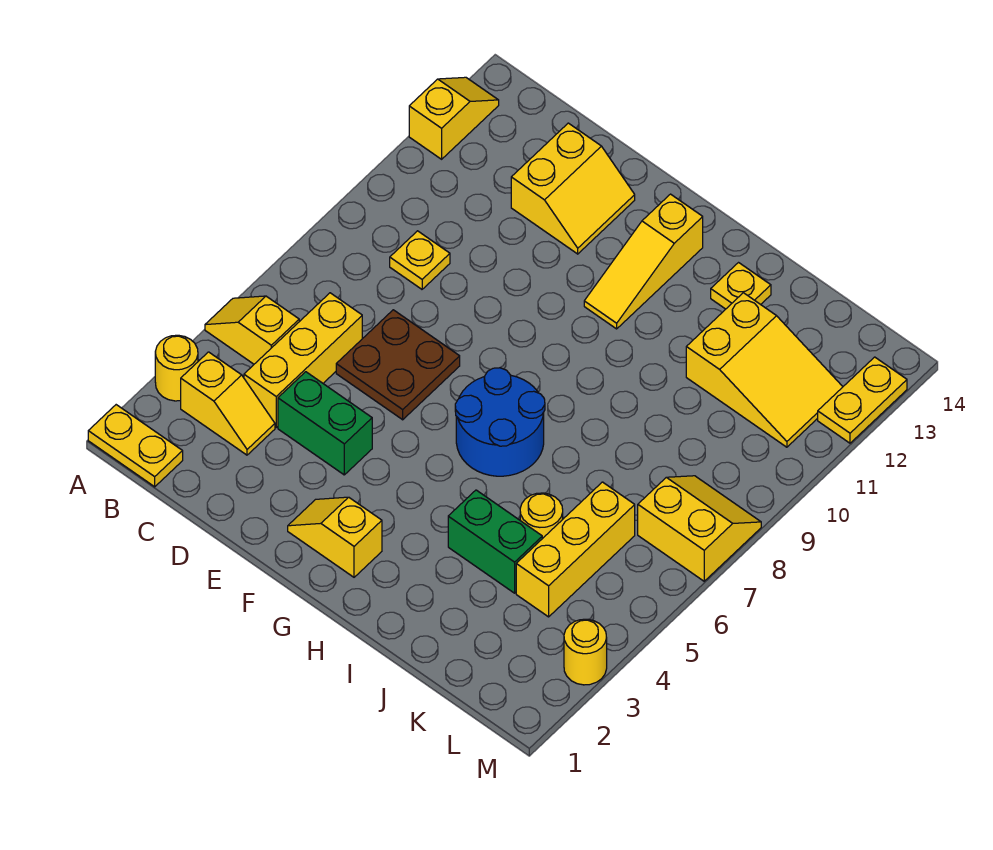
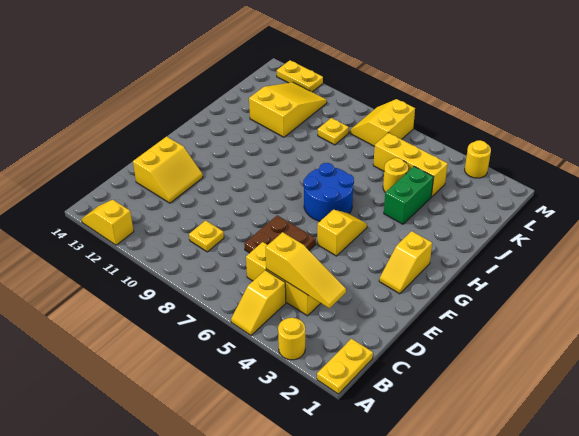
yellow slope B3:C3 level 1 top B -> yellow slope F5:G5 level 1 top F
green brick D4:E4 level 1 -> none
yellow slope D12:E13 level 1 top D -> yellow slope D12:E13 level 1 top 13
yellow slope G11:G13 level 1 top 13 -> yellow slope C3:C5 level 2 top 5
yellow plate I13 level 1 -> yellow plate K9 level 1

